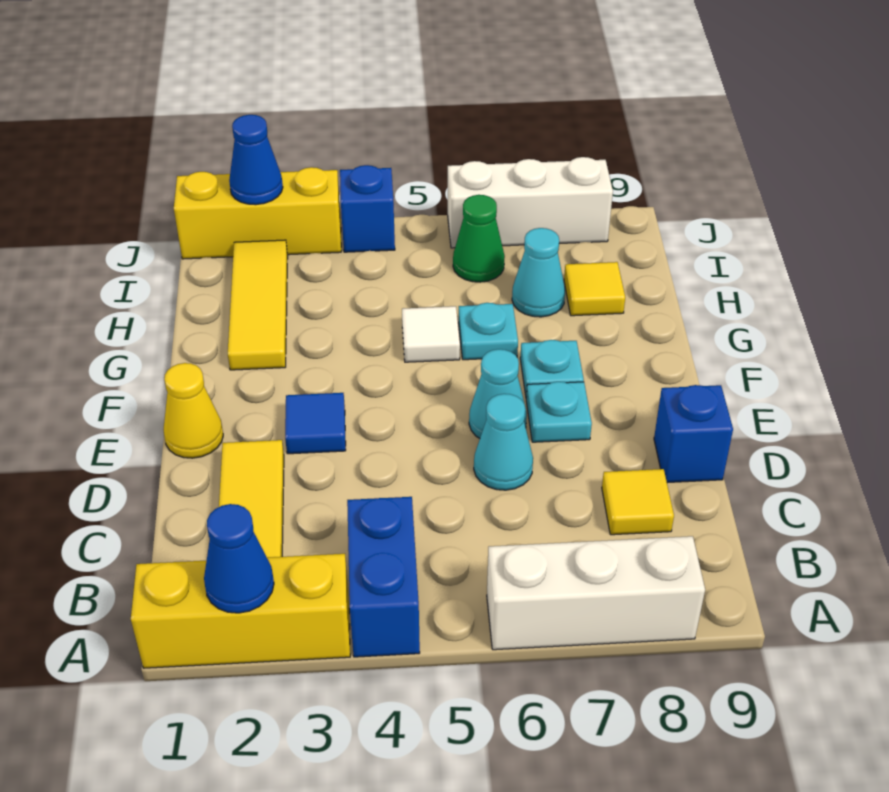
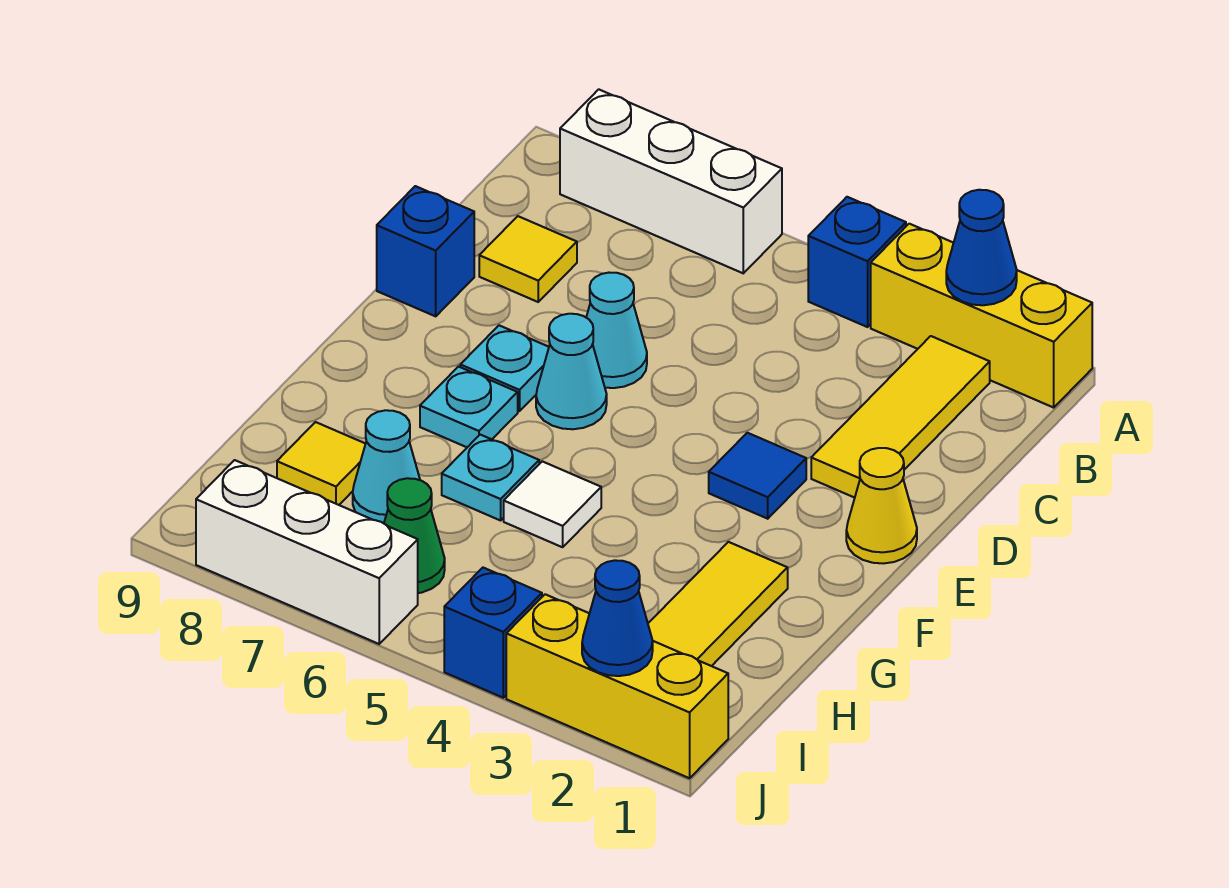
blue brick A4:B4 level 1 -> blue brick A4 level 1

